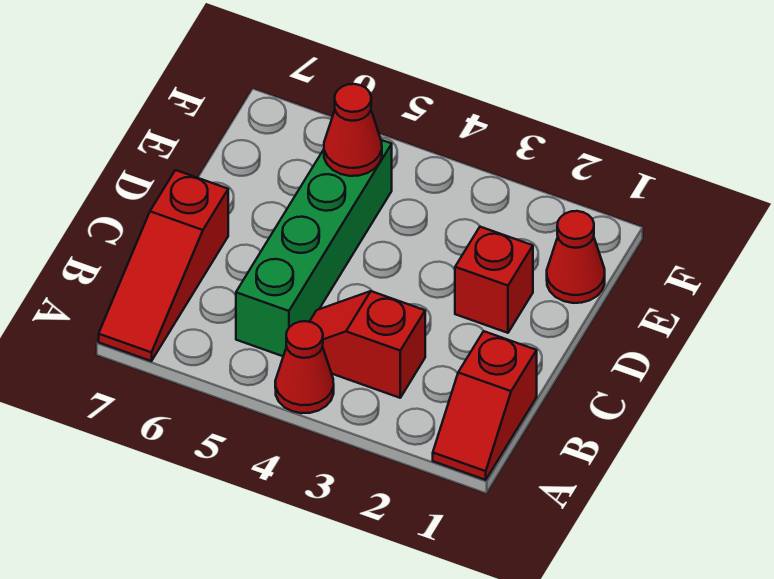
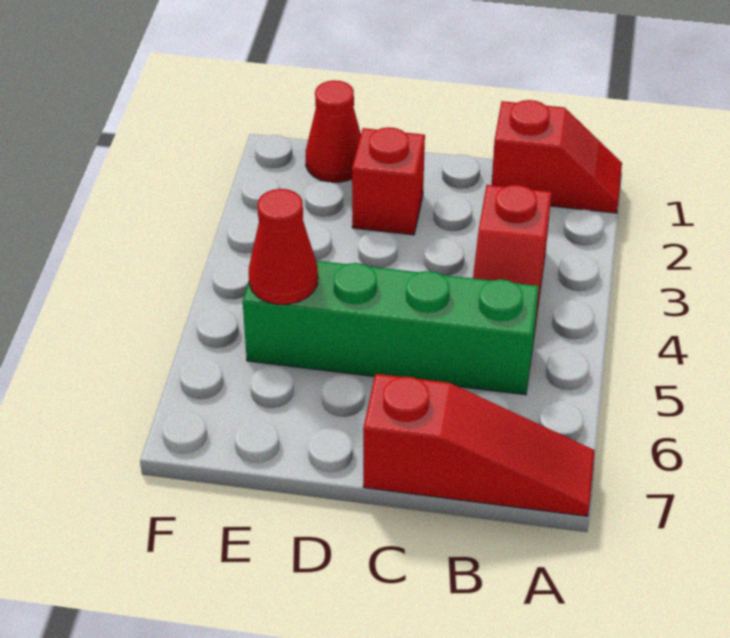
red cone A4 level 1 -> none

